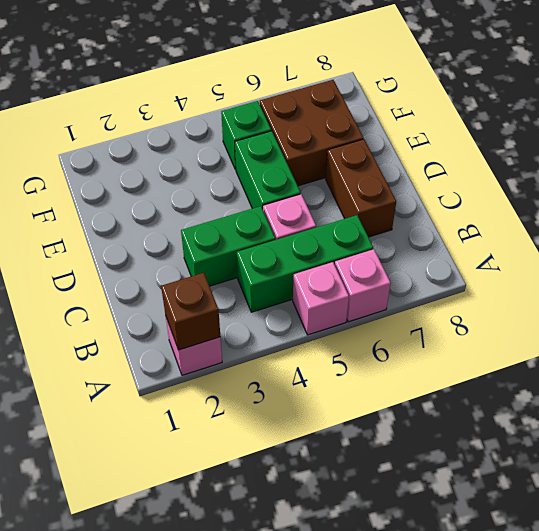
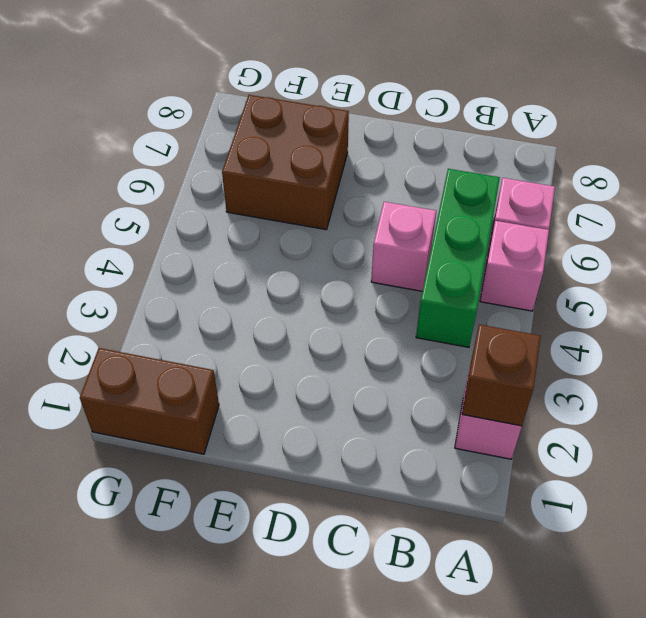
green brick C3:C4 level 1 -> none
brown brick C7:D7 level 1 -> brown brick F1:G1 level 1
green brick D5:E5 level 1 -> none
green brick F5 level 1 -> none

